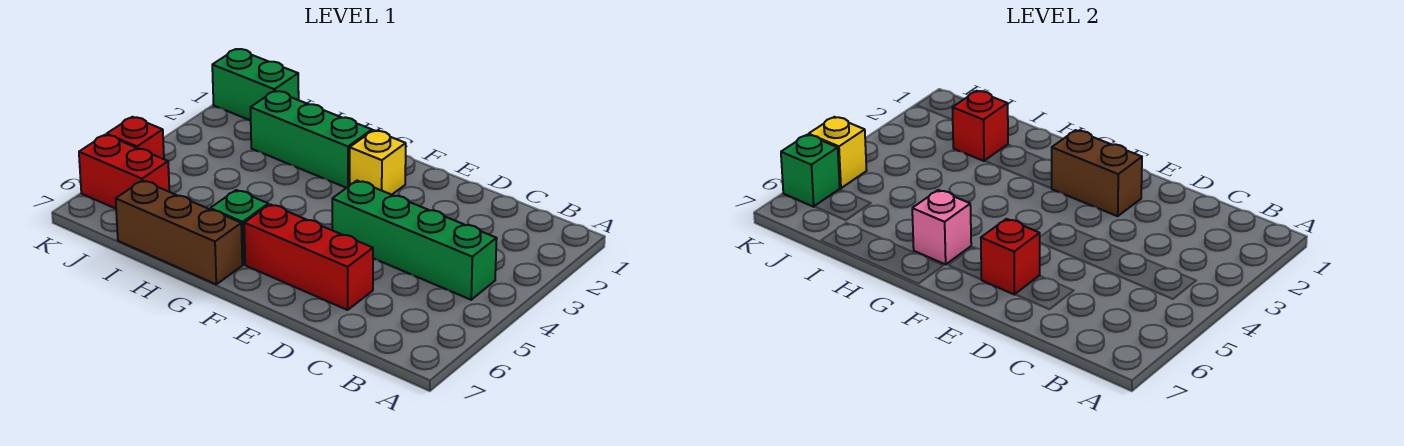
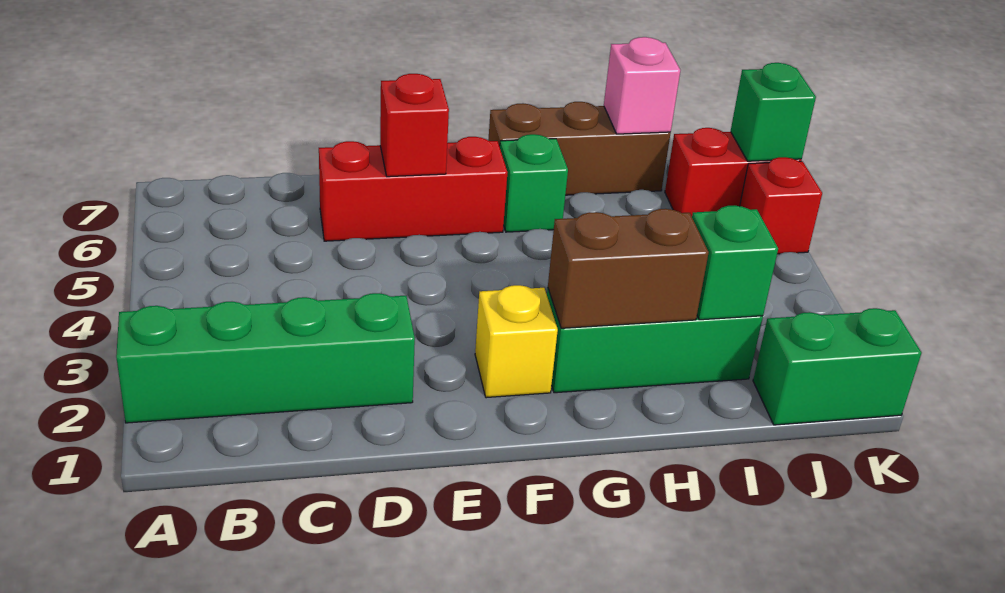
green brick B4:E4 level 1 -> green brick A2:D2 level 1
brown brick E2:F2 level 2 -> brown brick G2:H2 level 2
pink brick G6 level 2 -> pink brick I7 level 2
red brick I2 level 2 -> green brick I2 level 2
yellow brick K5 level 2 -> none

